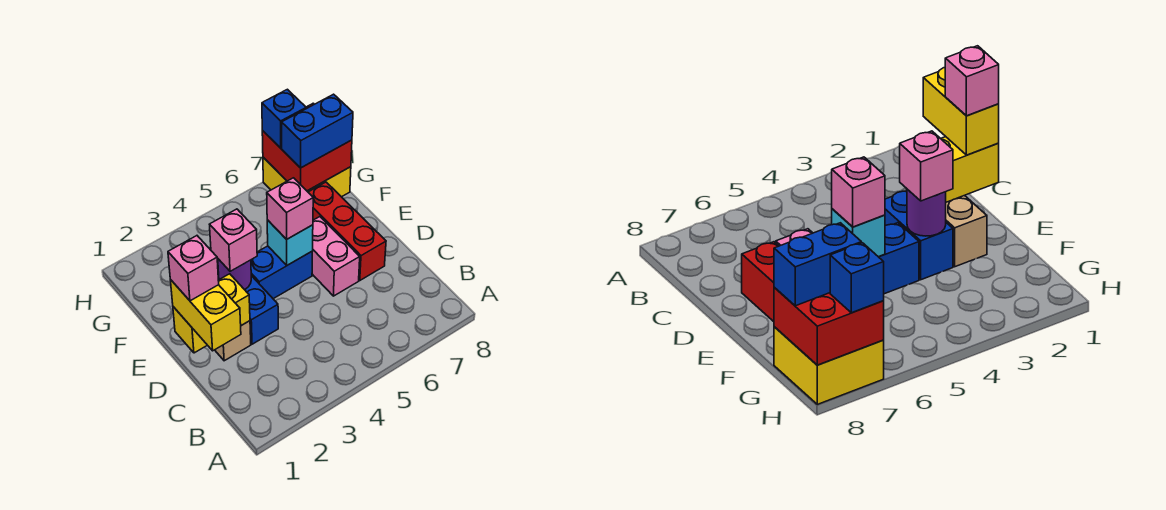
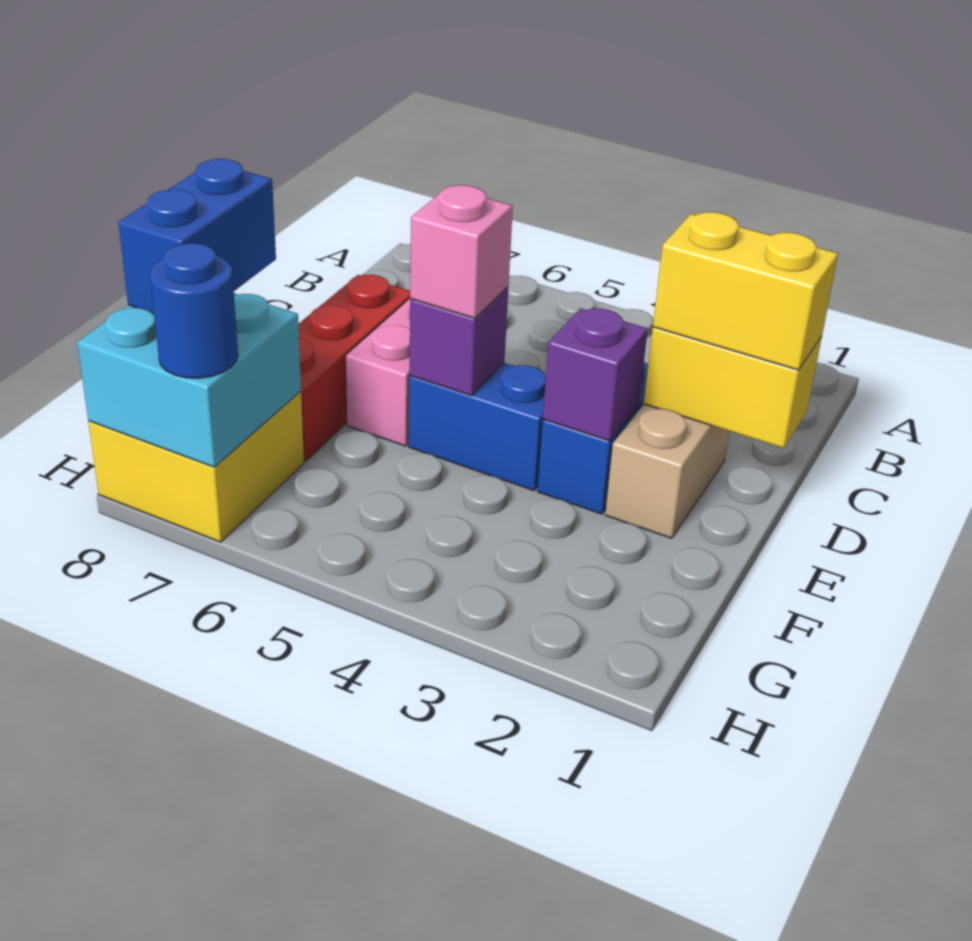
yellow brick C1:D1 level 3 -> yellow brick D1:D2 level 3
pink brick D1 level 4 -> none
purple round brick E3 level 2 -> purple brick E3 level 2
pink brick E3 level 3 -> none
cyan brick E5 level 2 -> purple brick E5 level 2
red brick G7:H8 level 2 -> cyan brick G7:H8 level 2
blue brick G7:G8 level 3 -> blue brick F8:G8 level 3
blue brick H7 level 3 -> blue round brick H7 level 3

